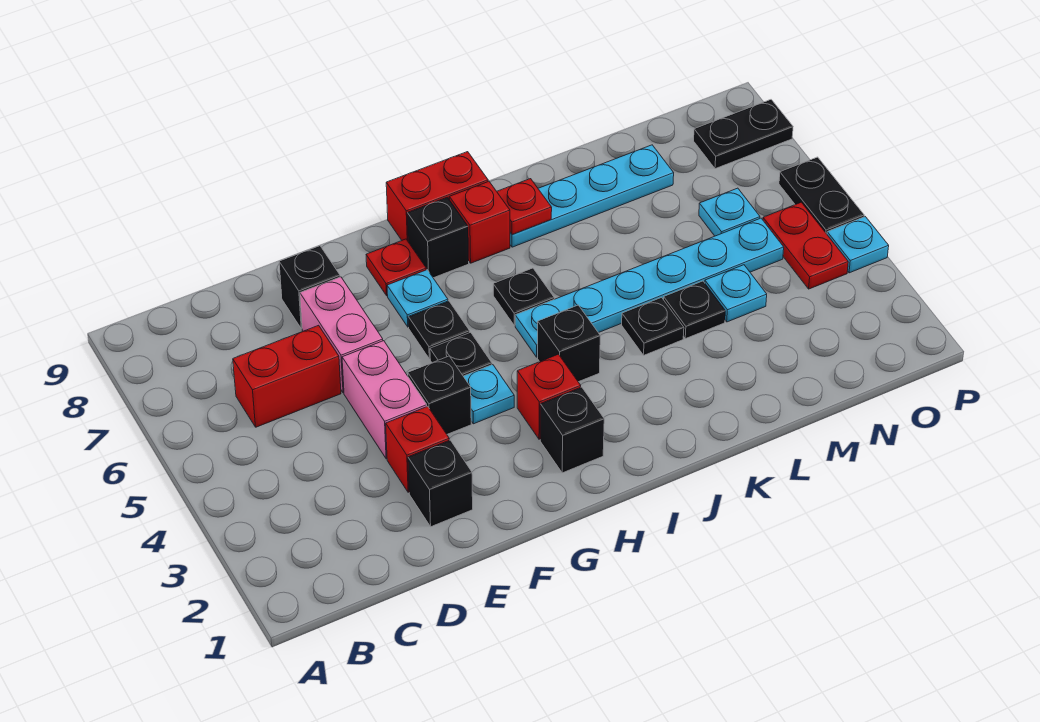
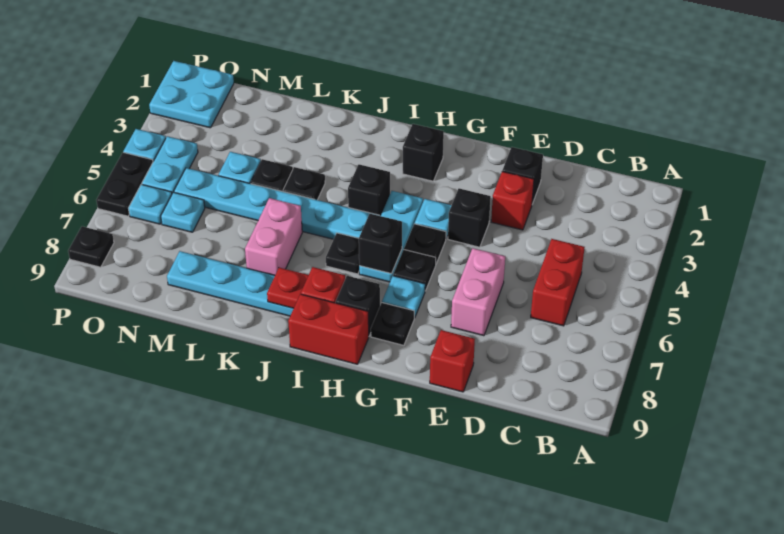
red brick C6:D6 level 1 -> red brick C5:C6 level 1
pink brick E4:E5 level 1 -> pink brick K6:K7 level 1
black brick E8 level 1 -> black brick H6 level 2
red plate G8 level 1 -> black plate G8 level 1
red brick H3 level 1 -> red brick E9 level 1
none -> cyan plate H4:H6 level 1
none -> cyan plate O1:P2 level 1
red plate O4:O5 level 1 -> cyan plate O4:O5 level 1
none -> cyan plate O6 level 1
black plate O8:P8 level 1 -> black plate P8 level 1

